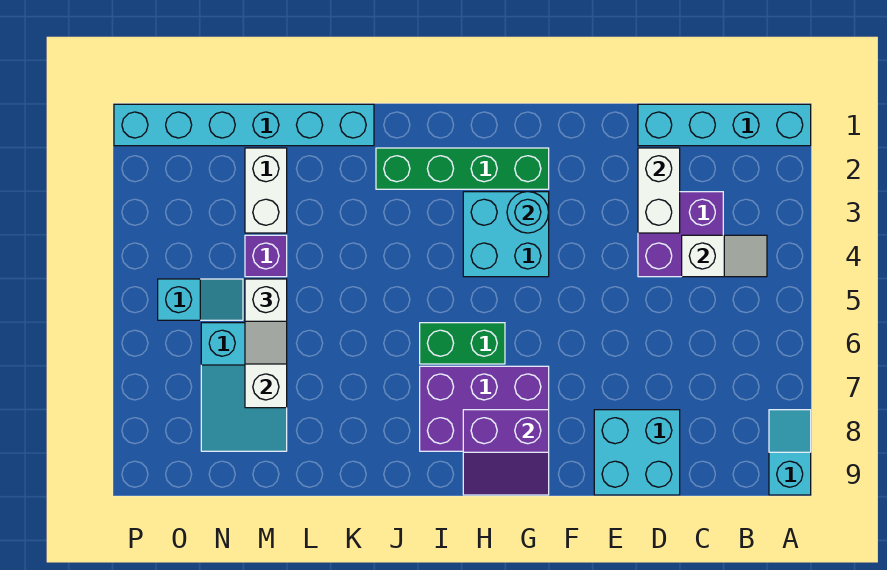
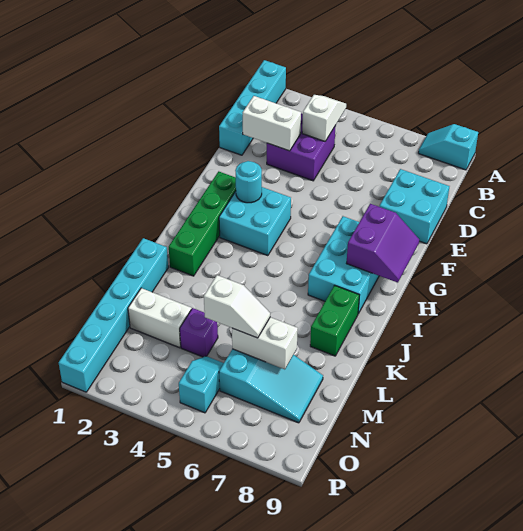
purple brick G7:I8 level 1 -> cyan brick G7:I8 level 1
green brick H6:I6 level 1 -> green brick J8:K8 level 1

